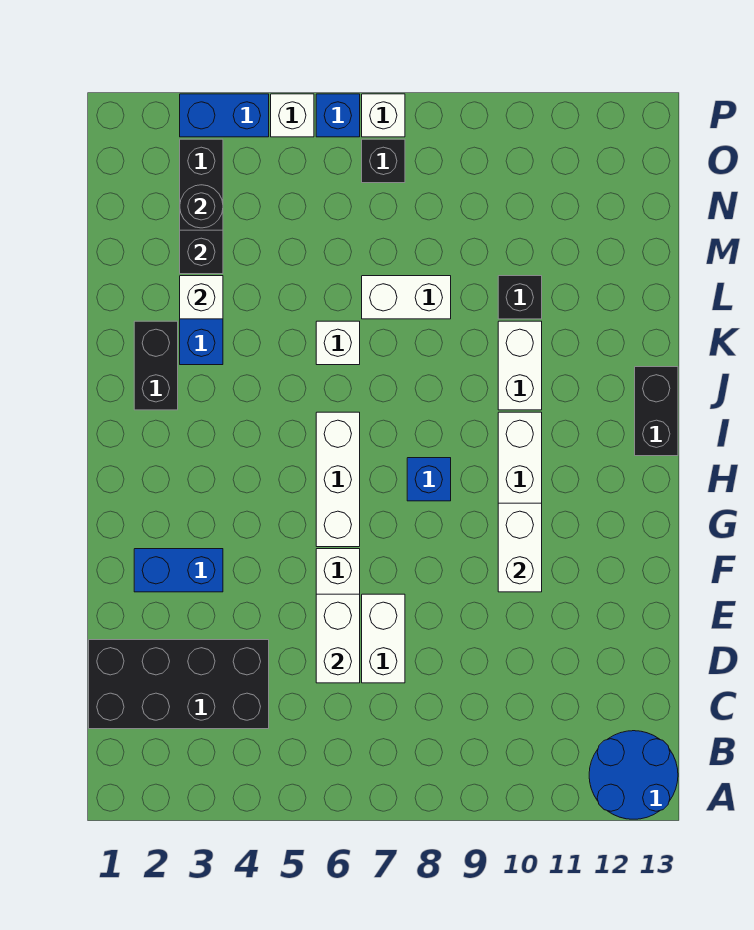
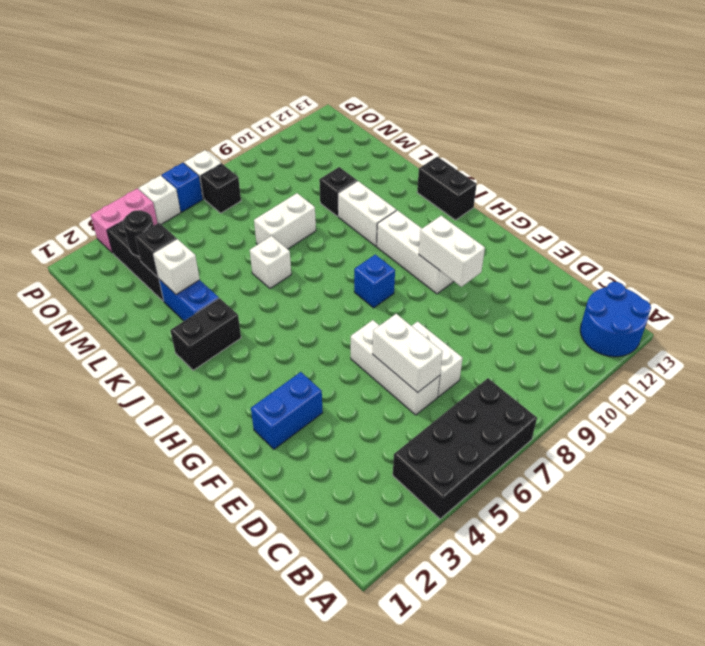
black brick C1:D4 level 1 -> black brick A4:B7 level 1
white brick G6:I6 level 1 -> none
black brick J2:K2 level 1 -> black brick J2:J3 level 1
blue brick P3:P4 level 1 -> pink brick P3:P4 level 1

